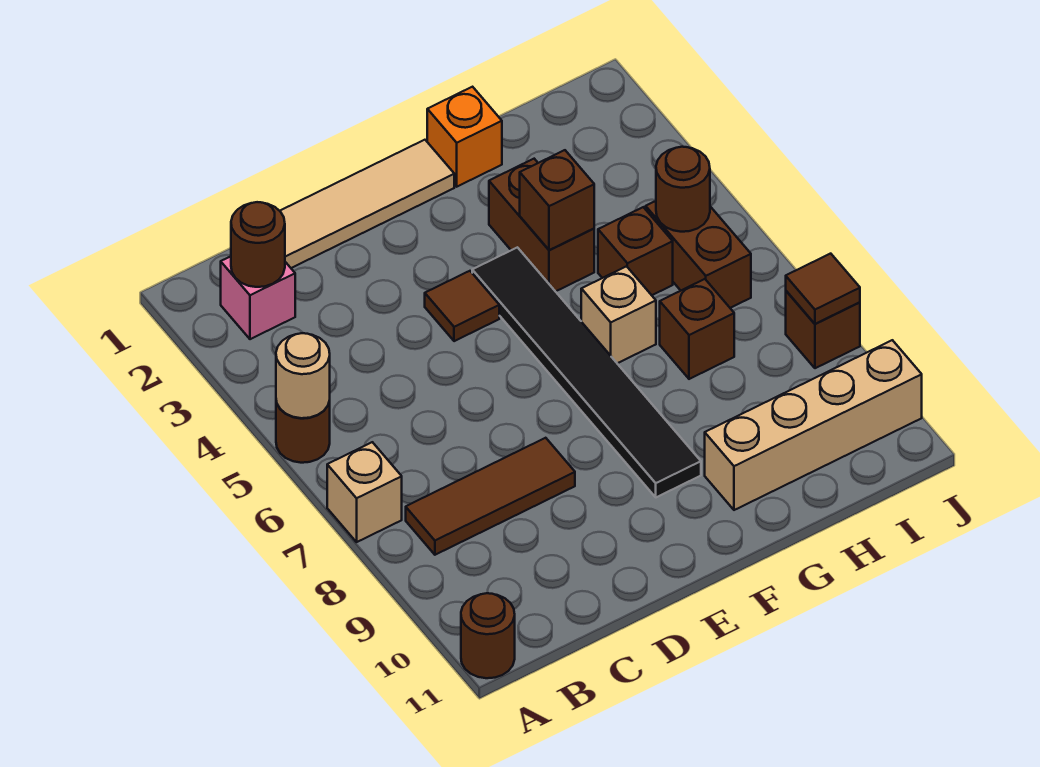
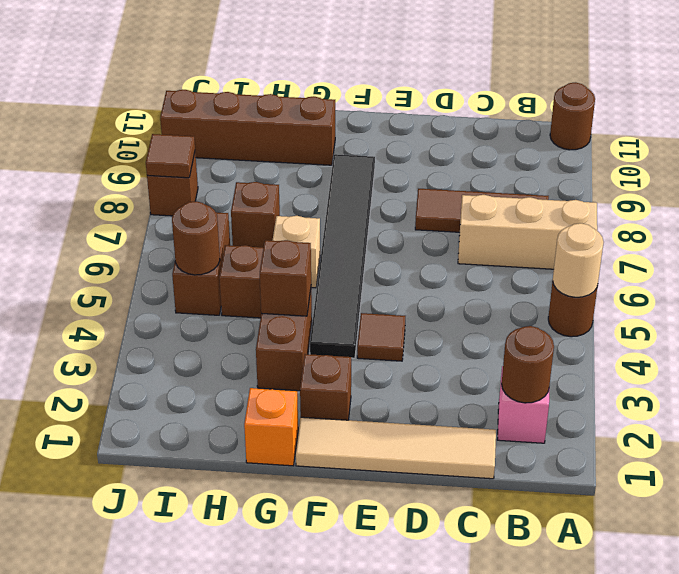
tan brick A7 level 1 -> tan brick A7:C7 level 1
none -> brown brick F2 level 1
tan brick G10:J10 level 1 -> brown brick G10:J10 level 1

